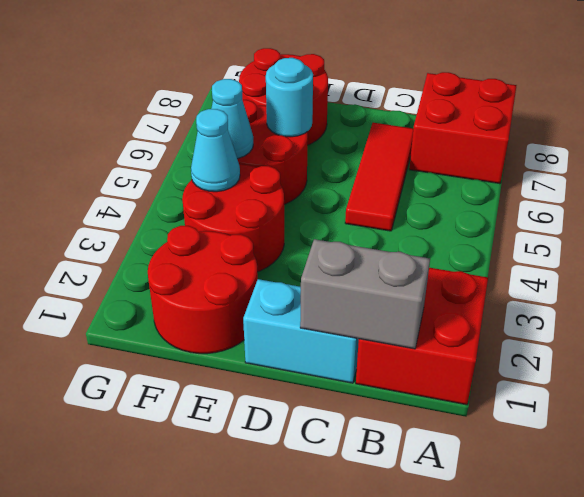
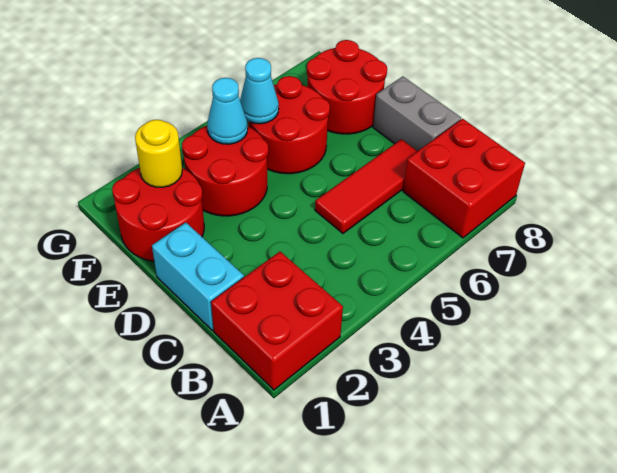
grey brick B1:C1 level 2 -> grey brick C8:D8 level 1
cyan round brick E6 level 2 -> none
none -> yellow round brick F2 level 2

